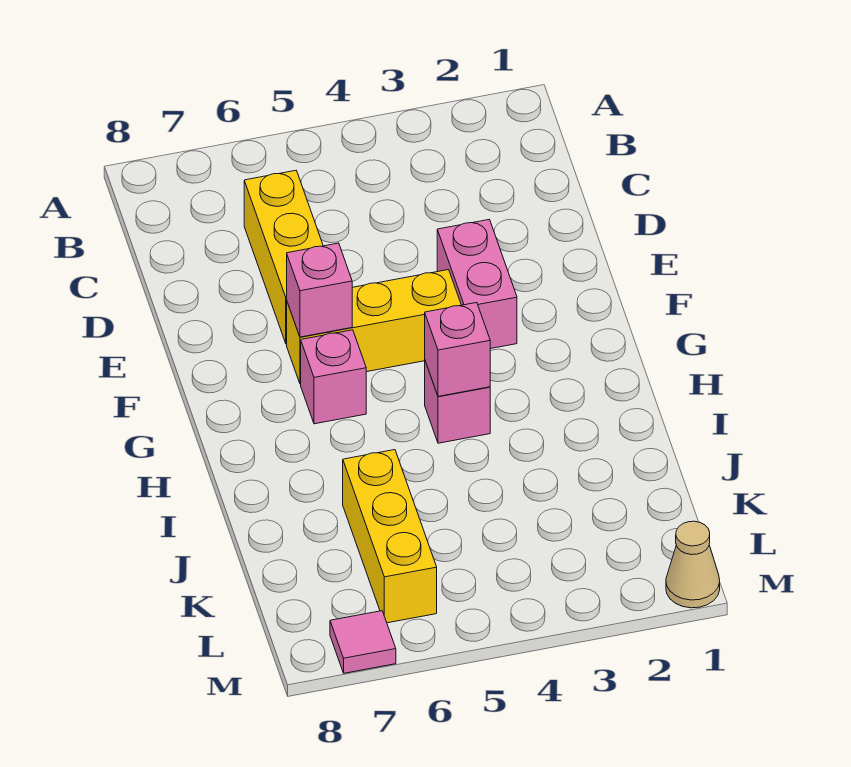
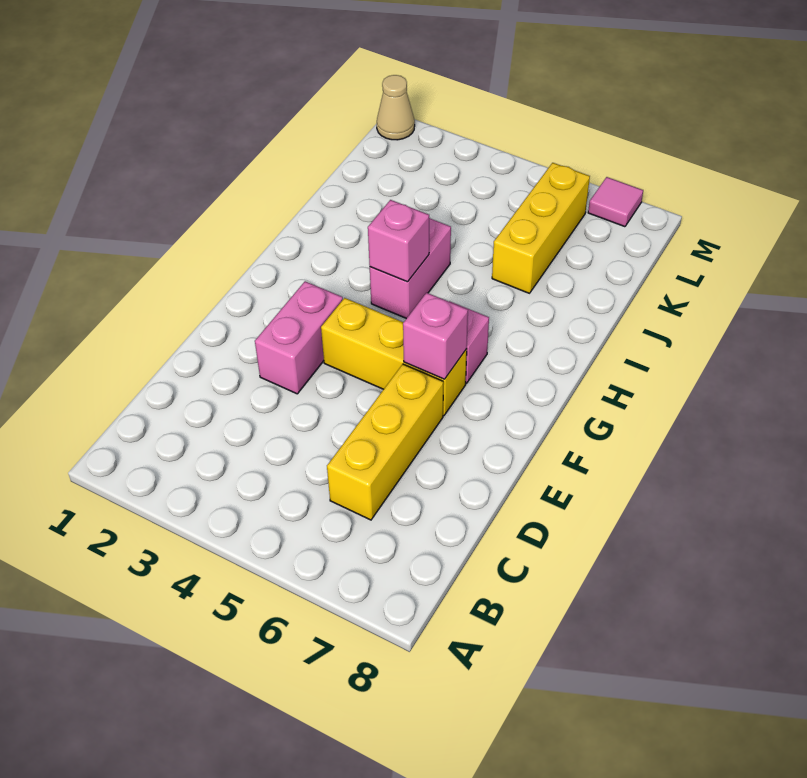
pink brick H4 level 1 -> pink brick H4:I4 level 1

